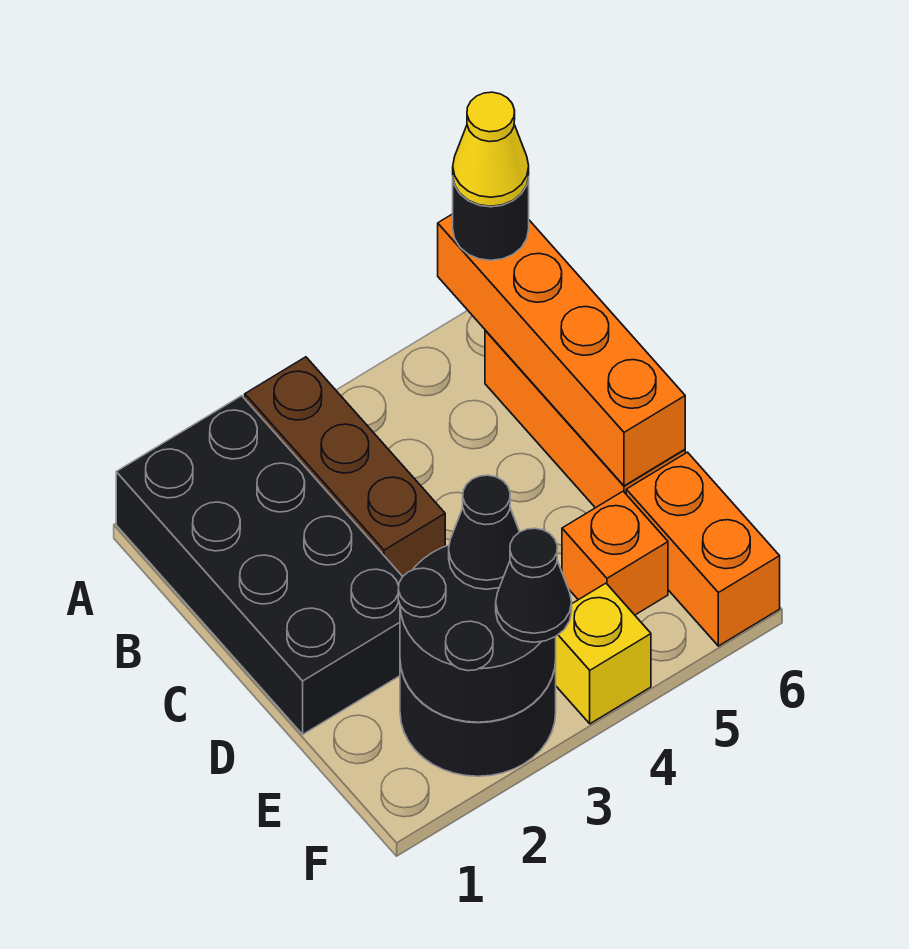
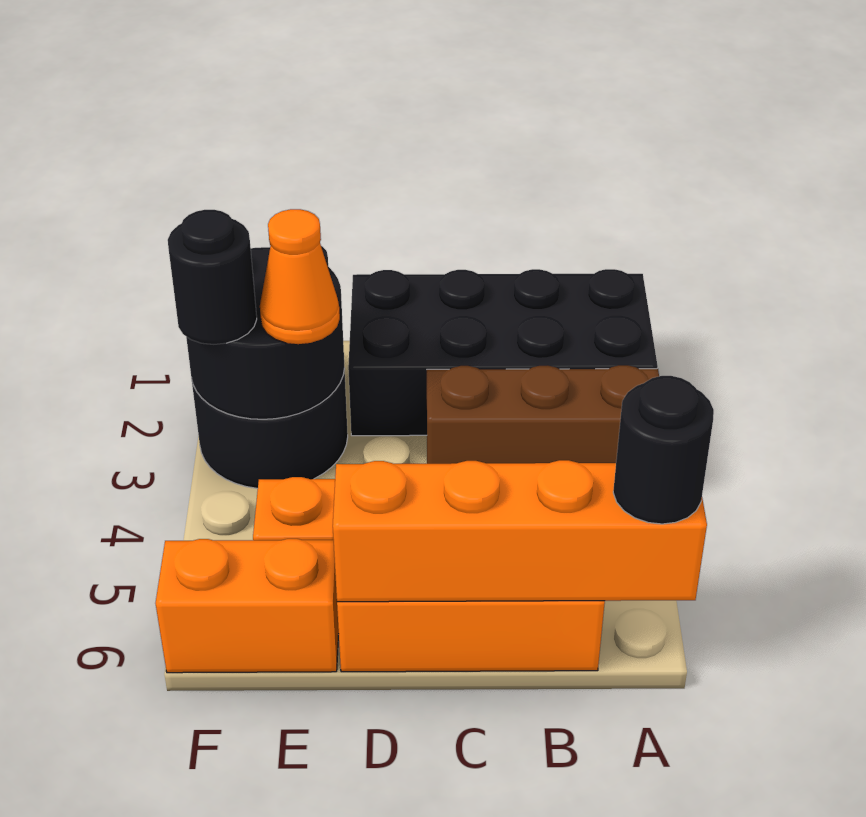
yellow cone A6 level 4 -> none
black cone E3 level 3 -> orange cone E3 level 3
black cone F3 level 3 -> black round brick F3 level 3
yellow brick F4 level 1 -> none

